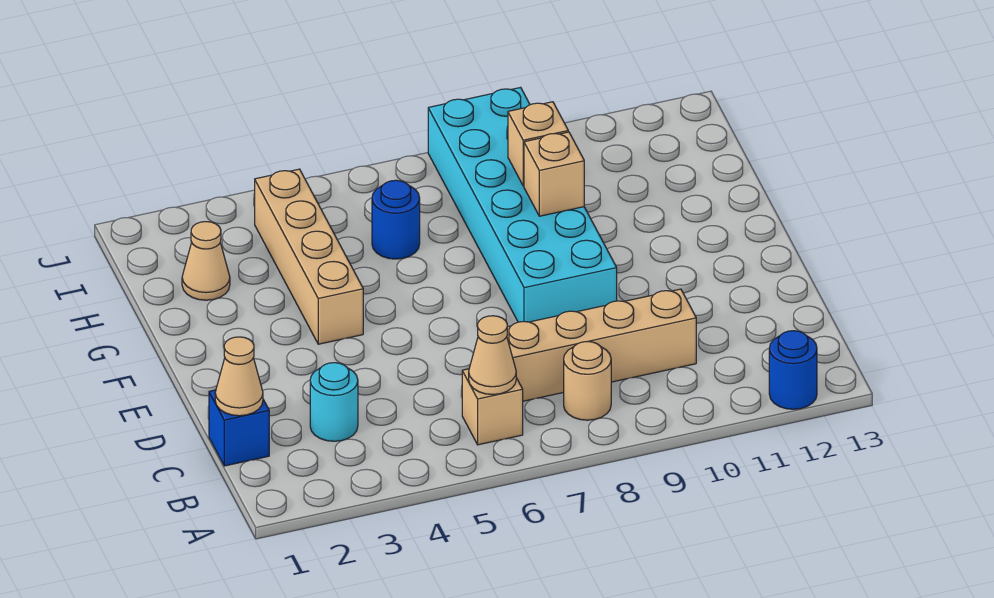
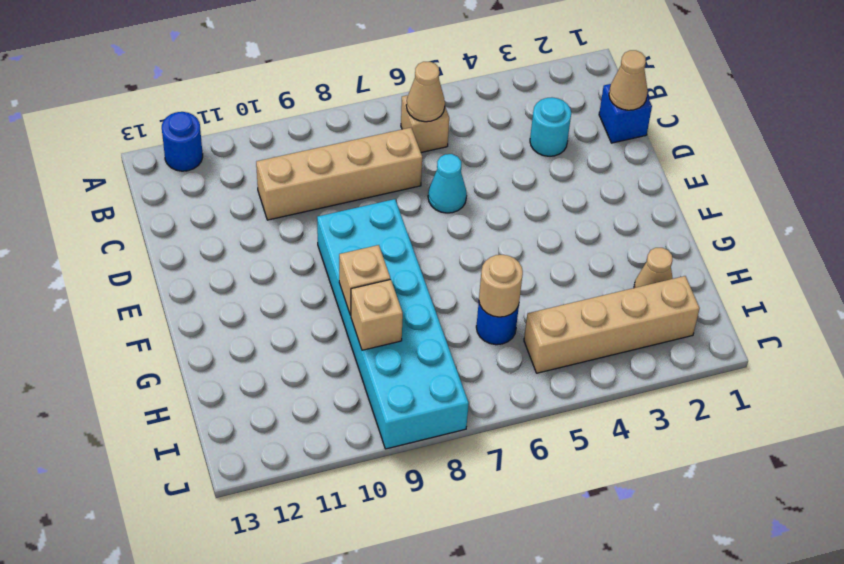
tan round brick B8 level 1 -> tan round brick H6 level 2
none -> cyan cone D6 level 1
tan brick F4:I4 level 1 -> tan brick I2:I5 level 1

